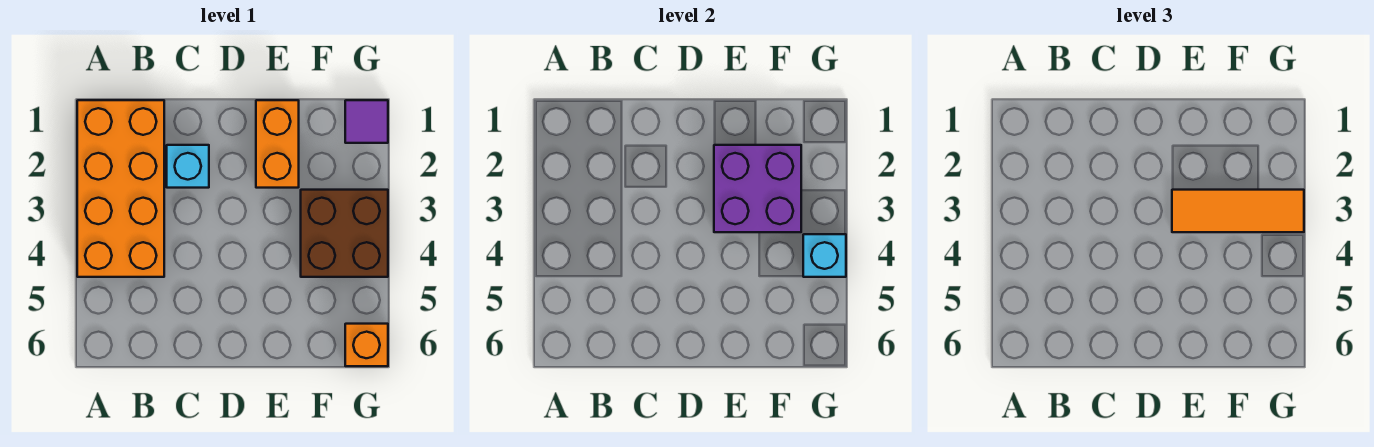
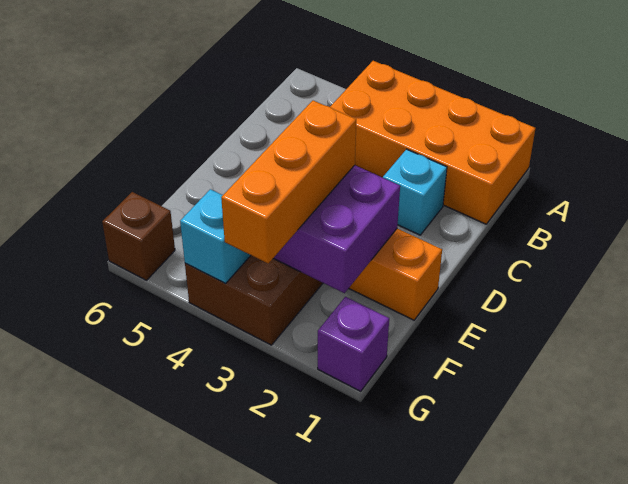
orange tile E3:G3 level 3 -> orange brick E3:G3 level 3
purple tile G1 level 1 -> purple brick G1 level 1
orange brick G6 level 1 -> brown brick G6 level 1

